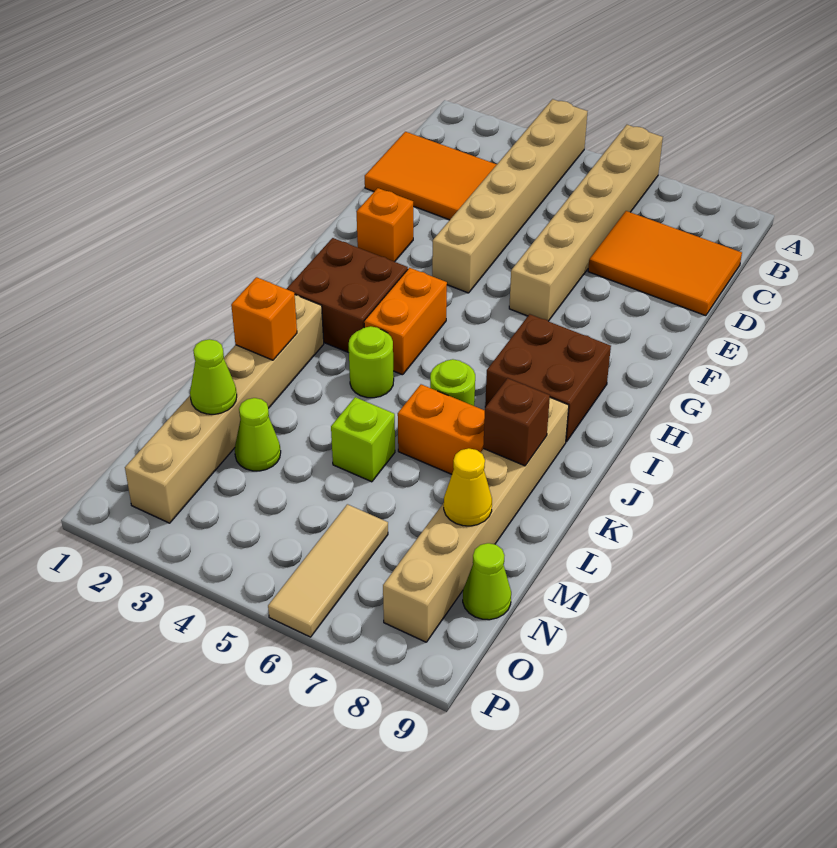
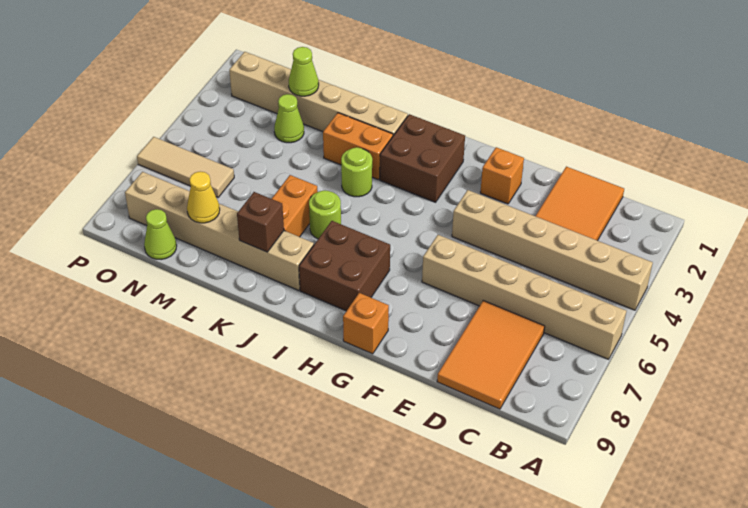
orange brick H4:I4 level 1 -> orange brick J3:K3 level 1
orange brick K2 level 2 -> orange brick G9 level 1
lime brick L5 level 1 -> none

